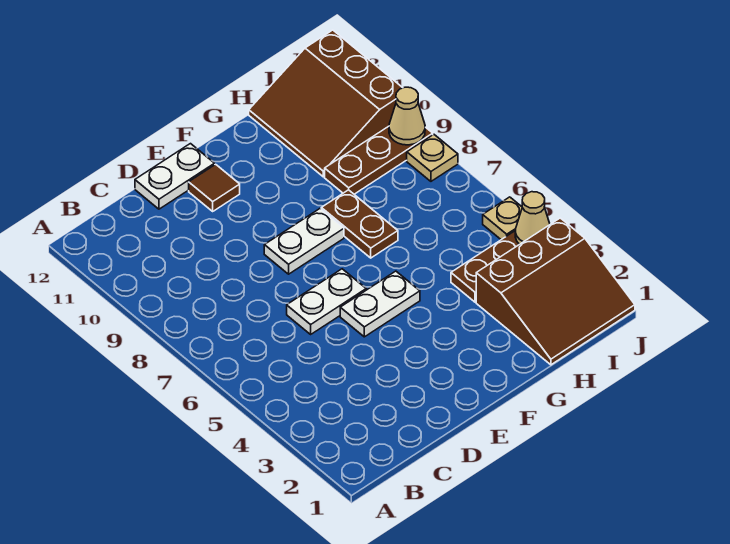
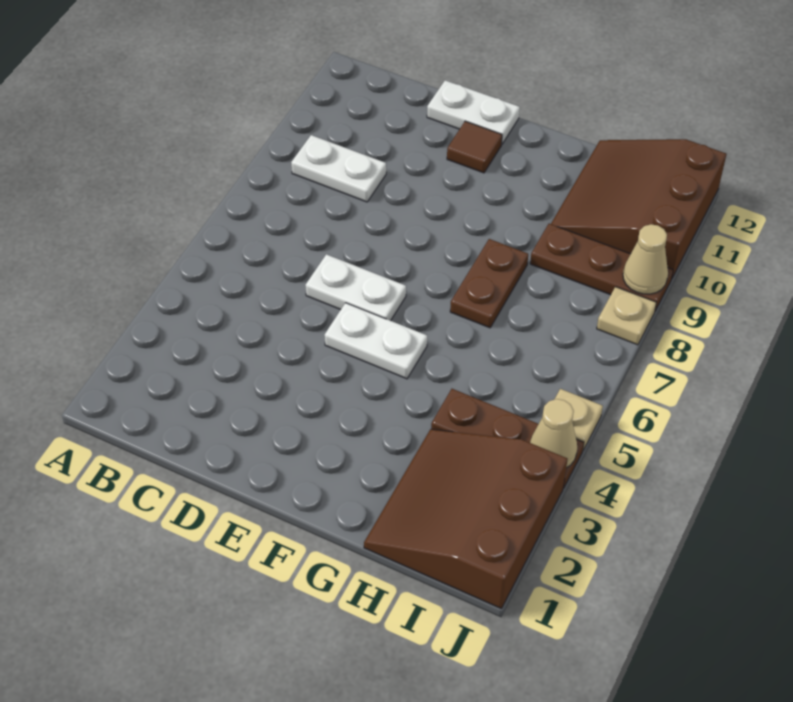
white plate E8:F8 level 1 -> white plate B9:C9 level 1
brown slope H1:J3 level 1 top 3 -> brown slope H1:J3 level 1 top J

